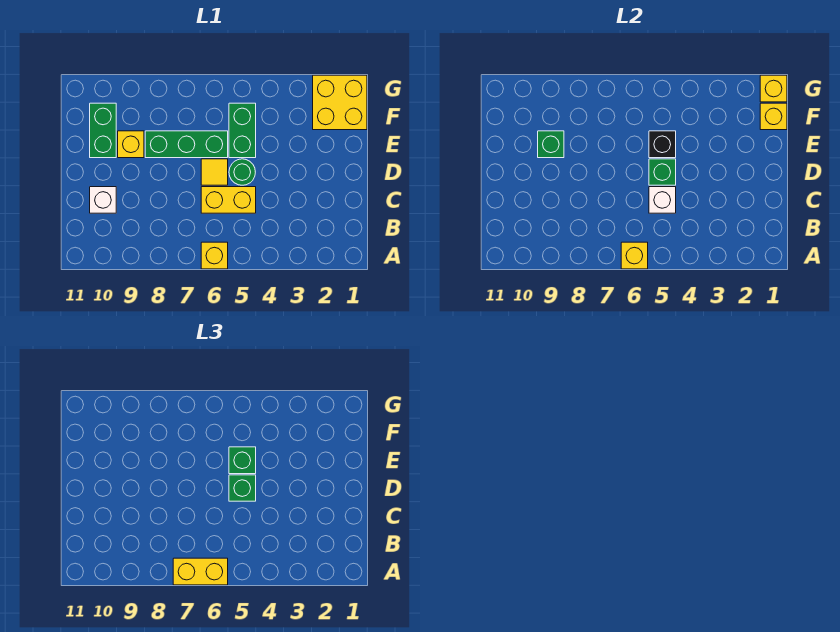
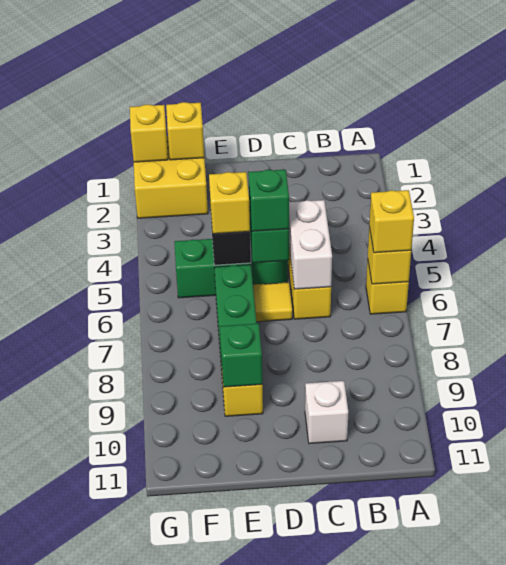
yellow brick A6:A7 level 3 -> yellow brick A6 level 3
white brick C5 level 2 -> white brick C5:C6 level 2
green brick E5 level 3 -> yellow brick E5 level 3
green brick E10:F10 level 1 -> none

